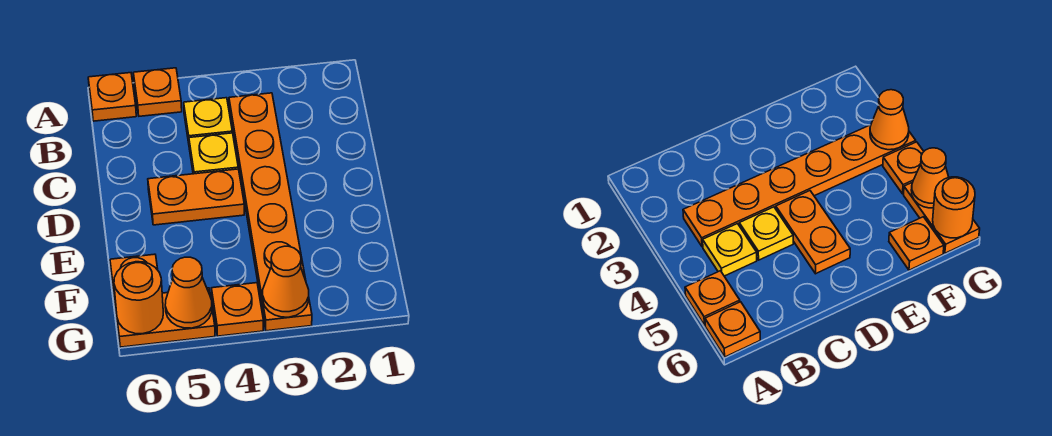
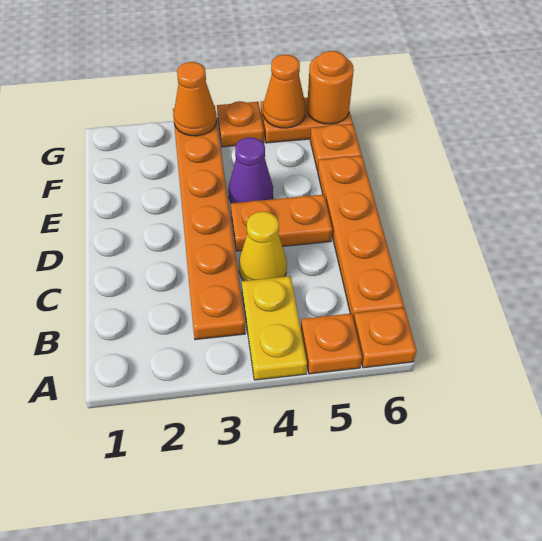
yellow plate B4 level 1 -> yellow plate A4:B4 level 1
none -> orange plate B6:E6 level 1
yellow plate C4 level 1 -> yellow cone C4 level 1
none -> purple cone E4 level 1

